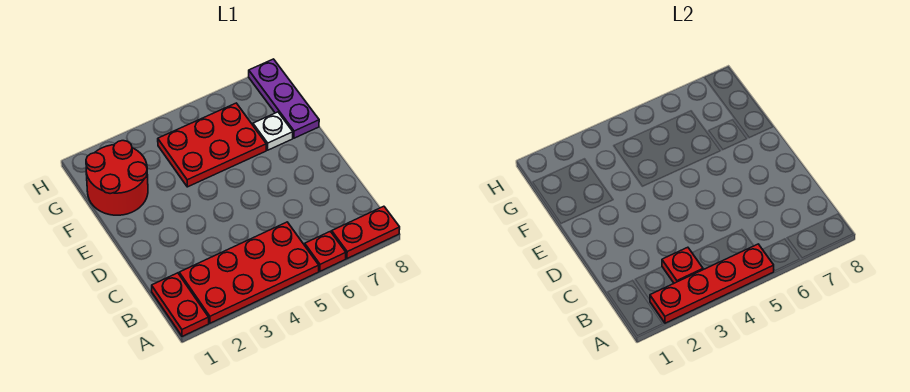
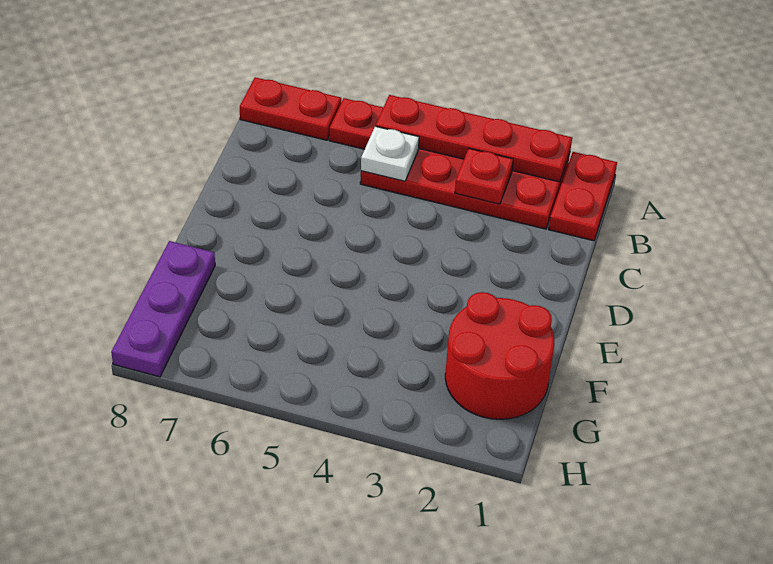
red plate F4:G6 level 1 -> none
white plate F7 level 1 -> white plate B5 level 2

